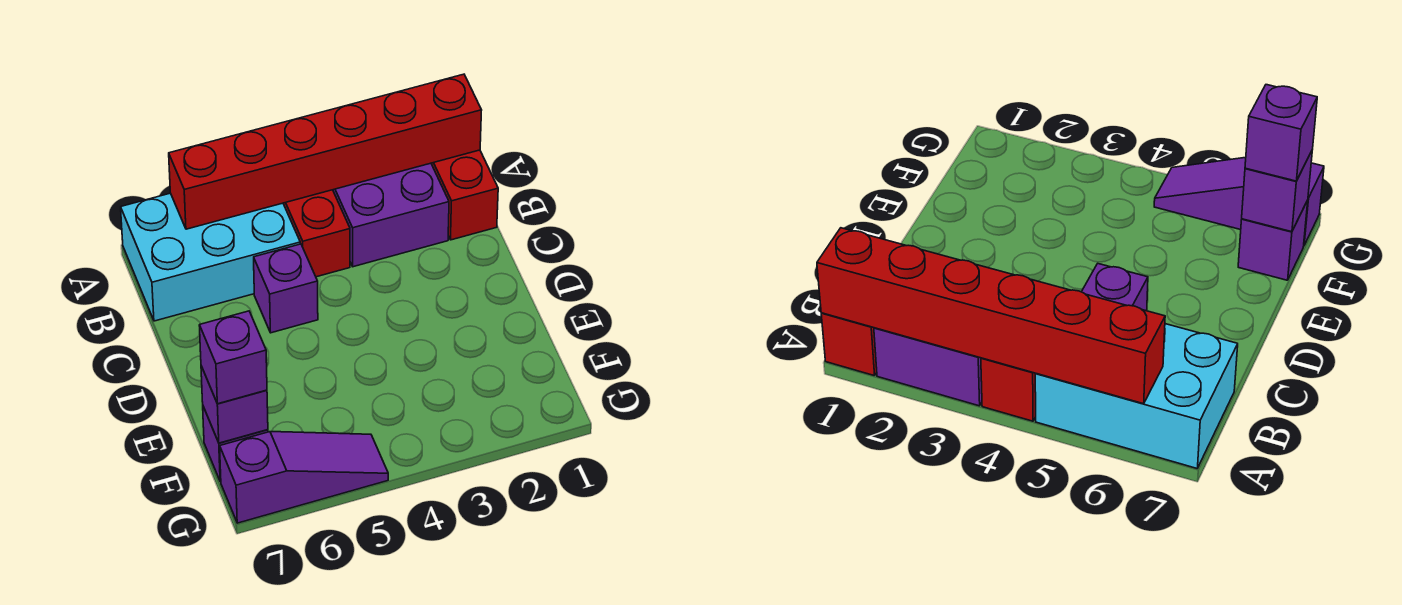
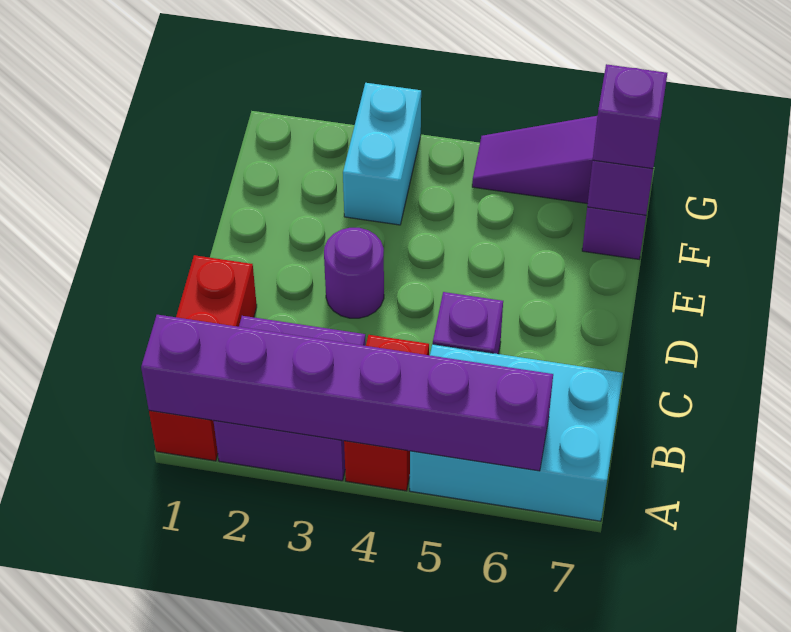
red brick A1:B1 level 1 -> red brick A1:C1 level 1
red brick A1:A6 level 2 -> purple brick A1:A6 level 2
none -> purple round brick D3 level 1
none -> cyan brick F3:G3 level 1

